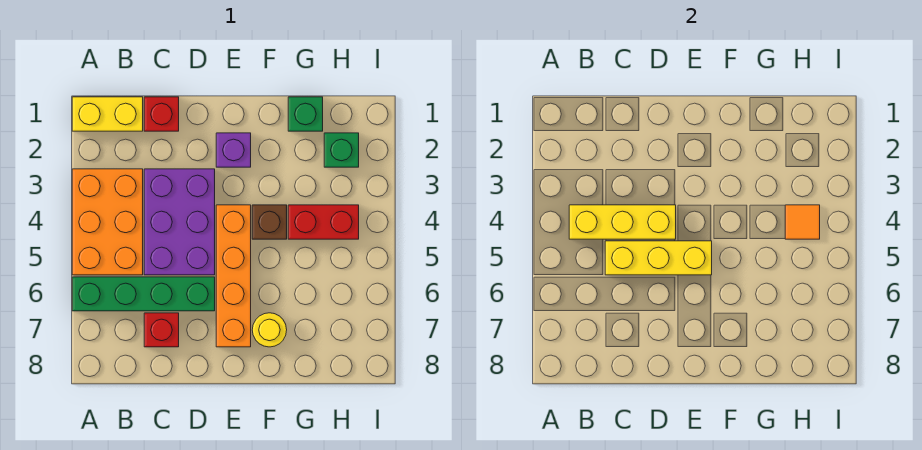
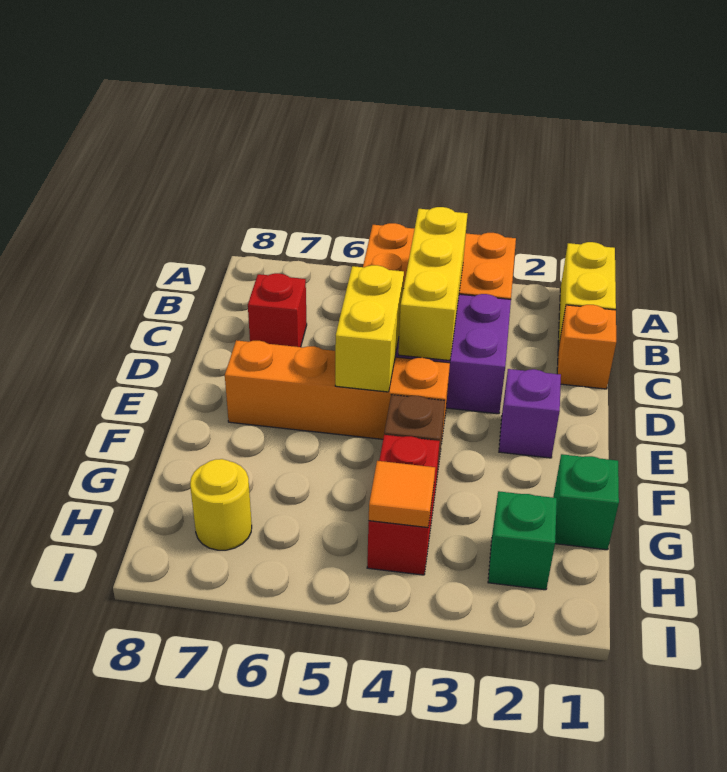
green brick A6:D6 level 1 -> none
red brick C1 level 1 -> orange brick C1 level 1
yellow brick C5:E5 level 2 -> yellow brick D5:E5 level 2
yellow round brick F7 level 1 -> yellow round brick H7 level 1

